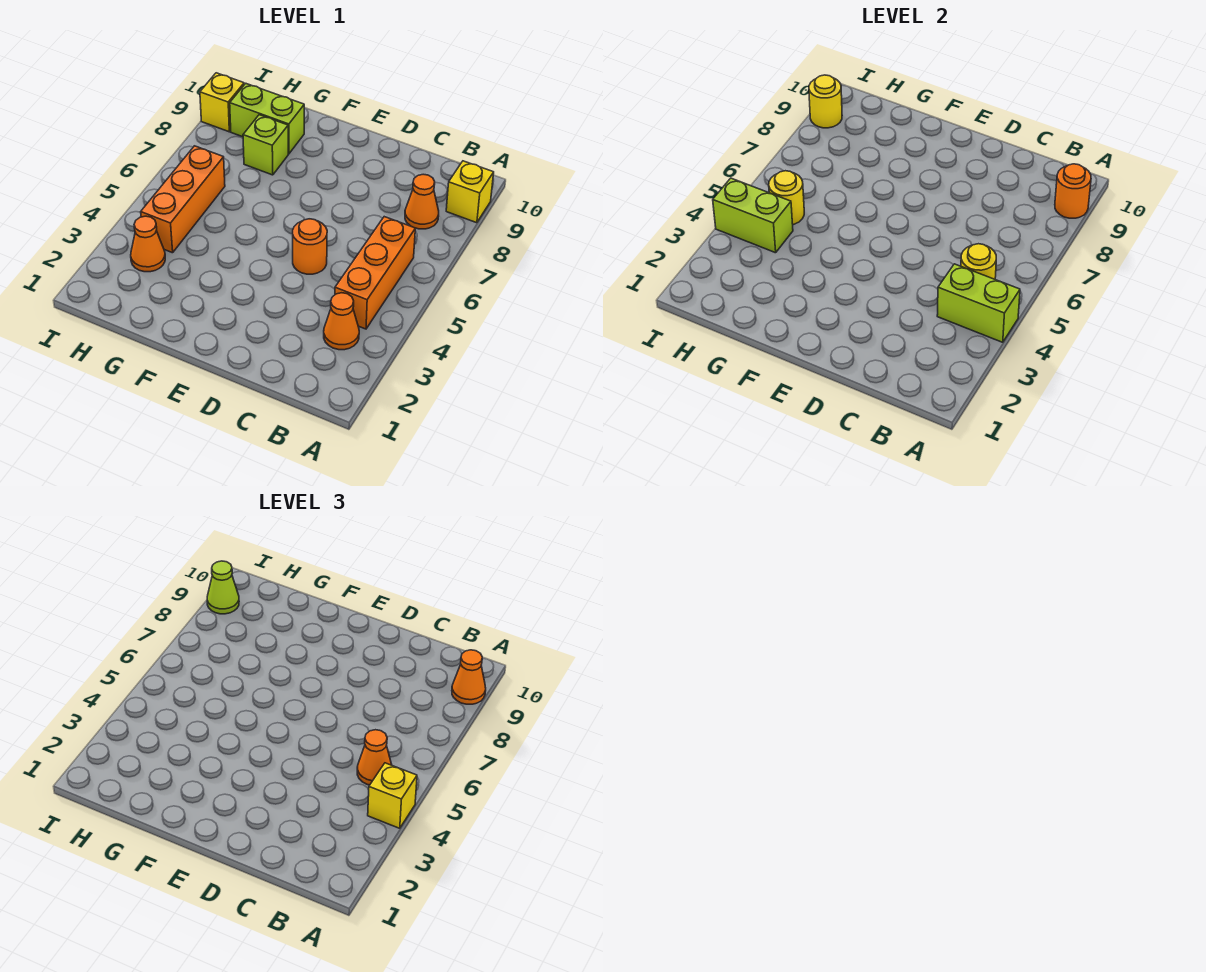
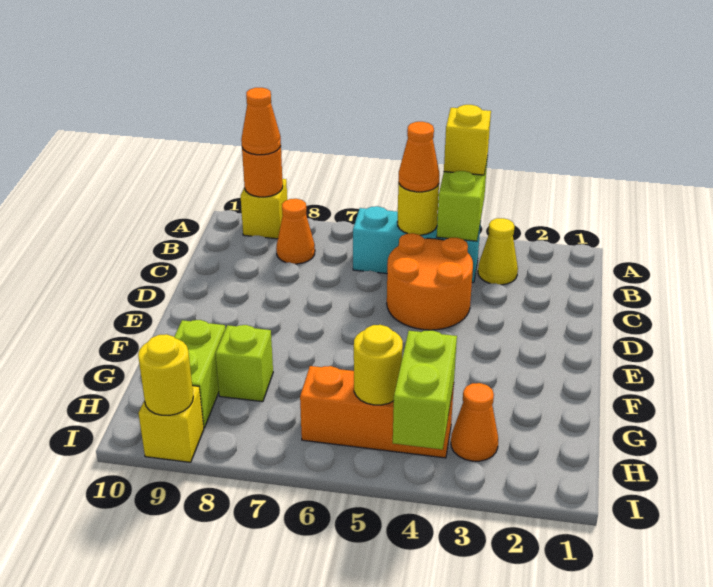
orange cone B3 level 1 -> yellow cone B3 level 1
orange brick B4:B6 level 1 -> cyan brick B4:B6 level 1
orange round brick D5 level 1 -> orange round brick C4:D5 level 1
lime cone I9 level 3 -> none

